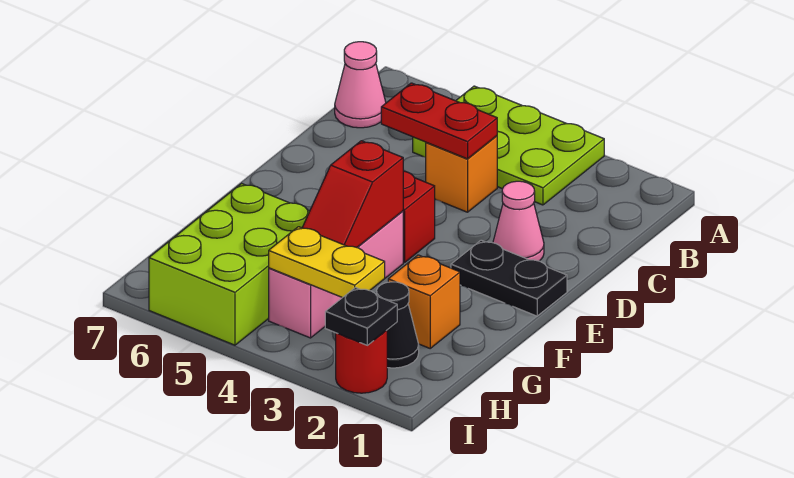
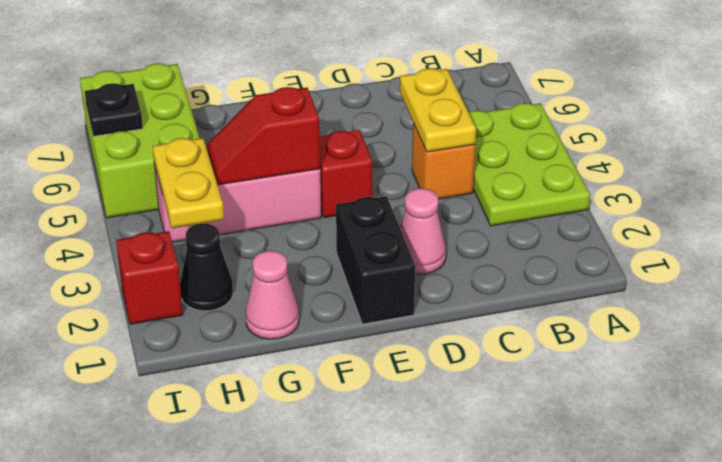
pink cone B7 level 1 -> pink cone G1 level 1
red plate C4:C5 level 2 -> yellow plate C4:C5 level 2
black plate E1:E2 level 1 -> black brick E1:E2 level 1
orange brick G2 level 1 -> none
lime brick G5:I6 level 1 -> lime brick H5:I7 level 1
red round brick I2 level 1 -> red brick I2 level 1
black plate I2 level 2 -> black plate I6 level 2

